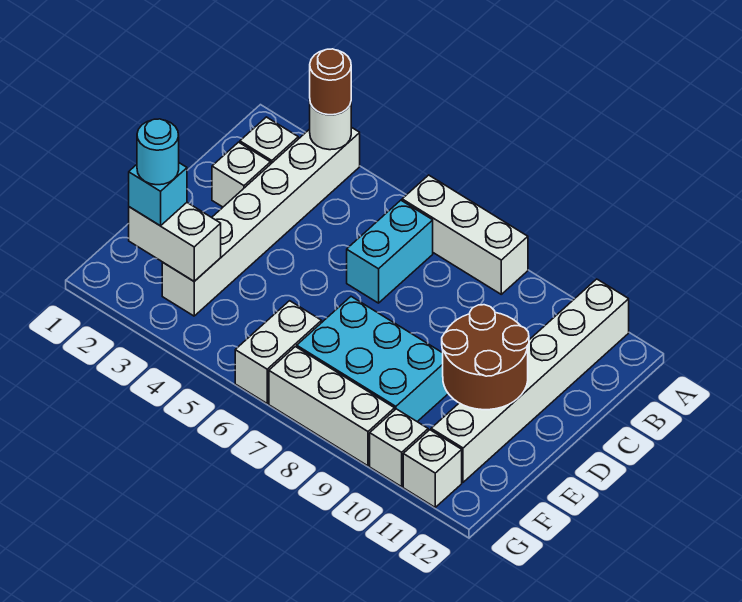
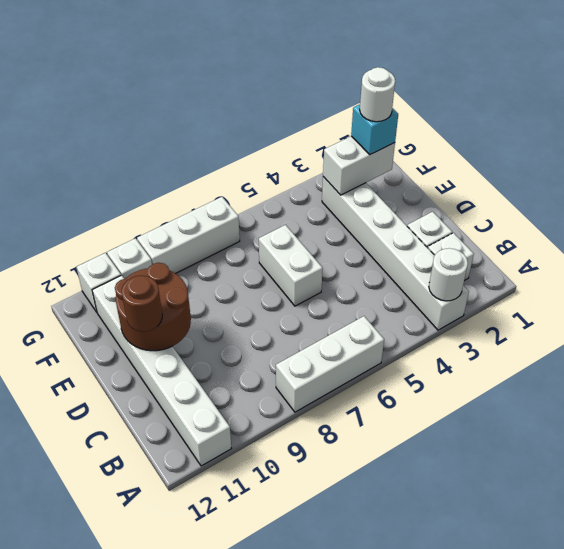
brown round brick A3 level 3 -> brown round brick D11 level 3
cyan brick B6:C6 level 1 -> none
cyan brick E7:F9 level 1 -> none
cyan round brick F2 level 4 -> white round brick F2 level 4
white brick F6:G6 level 1 -> white brick D6:E6 level 1

